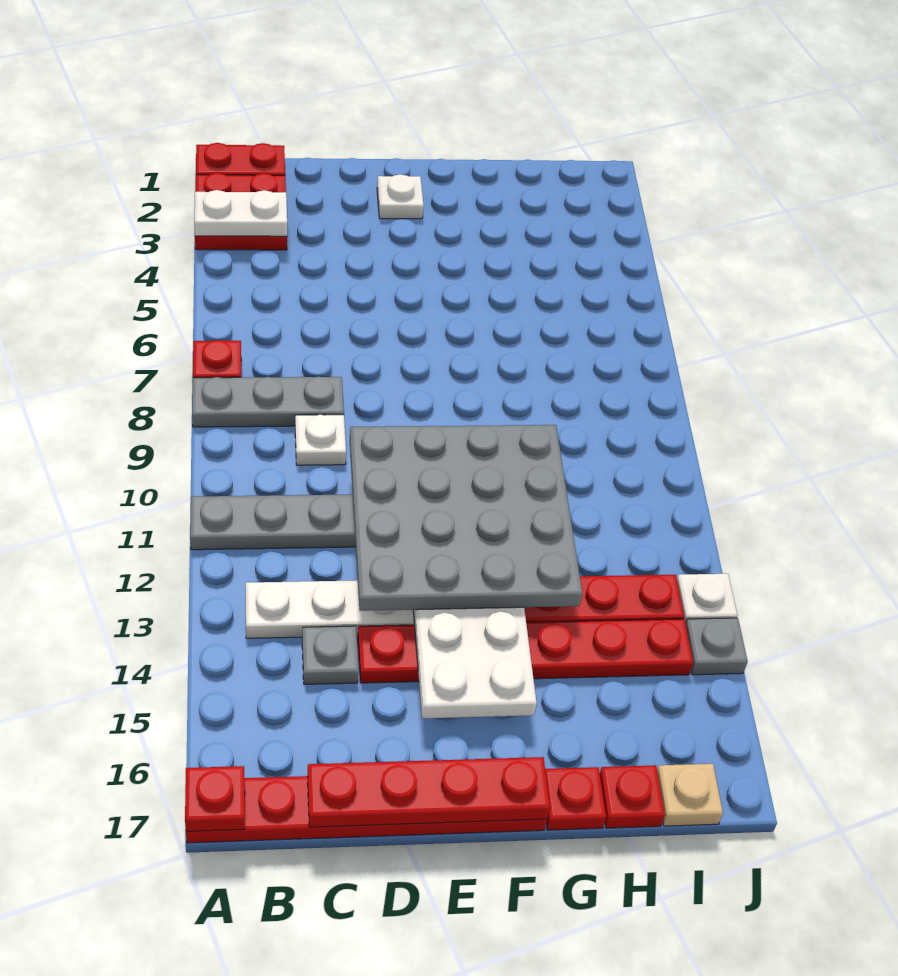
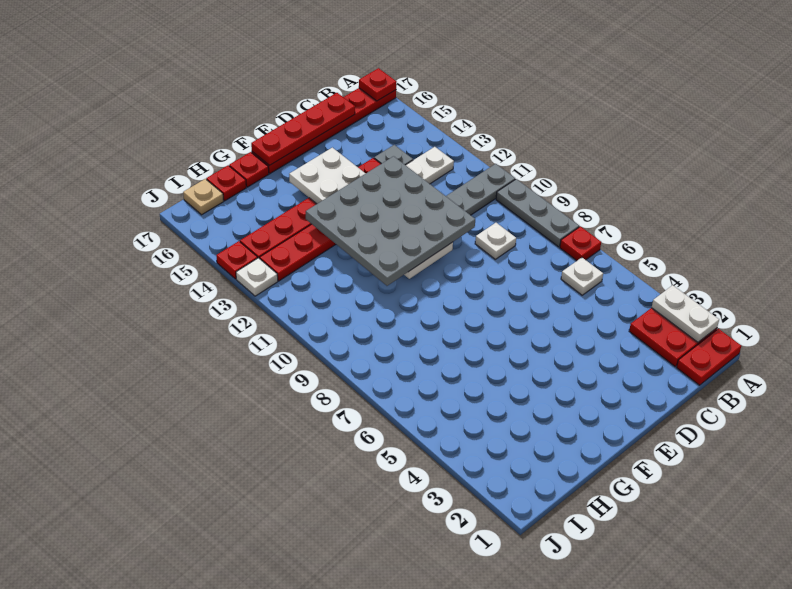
white plate A3:B3 level 2 -> white plate A2:A3 level 2
grey plate A8:C8 level 1 -> grey plate A8:A10 level 1
white plate E2 level 1 -> white plate B6 level 1
grey plate J14 level 1 -> red plate J14 level 1

